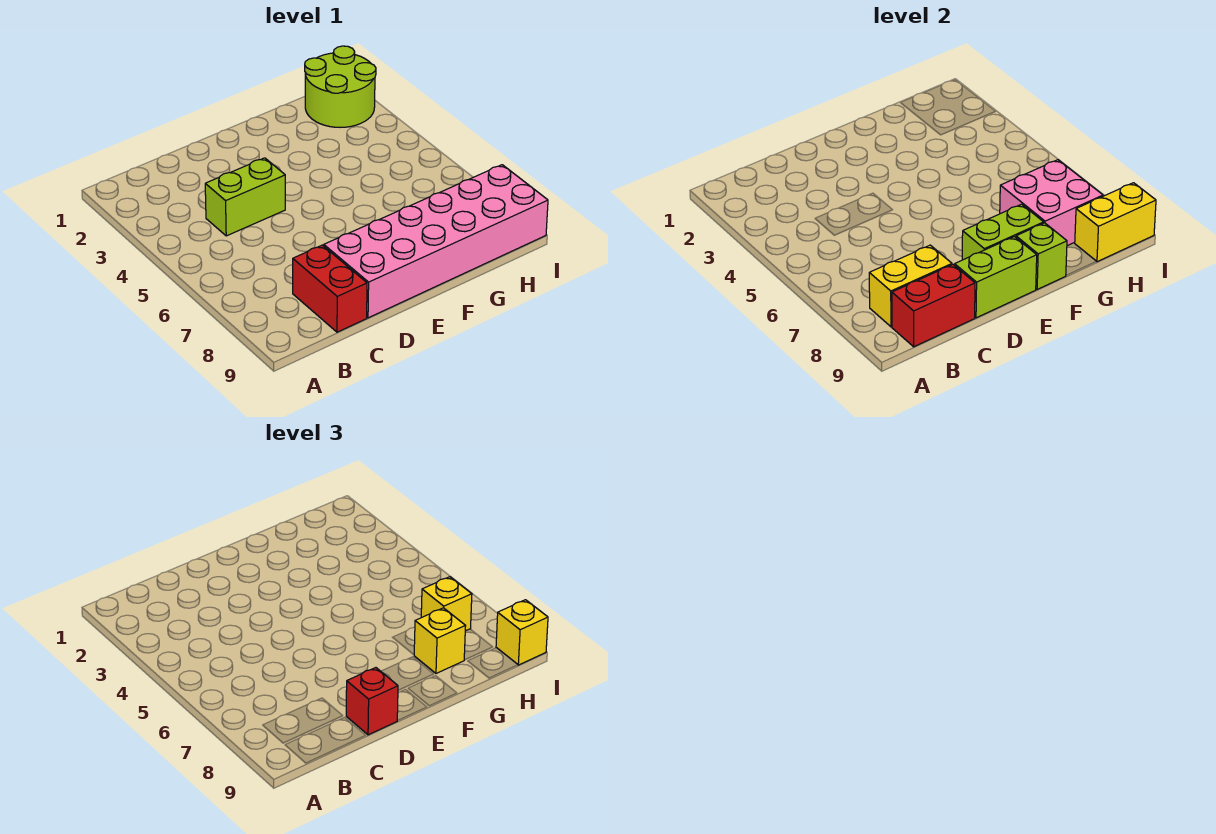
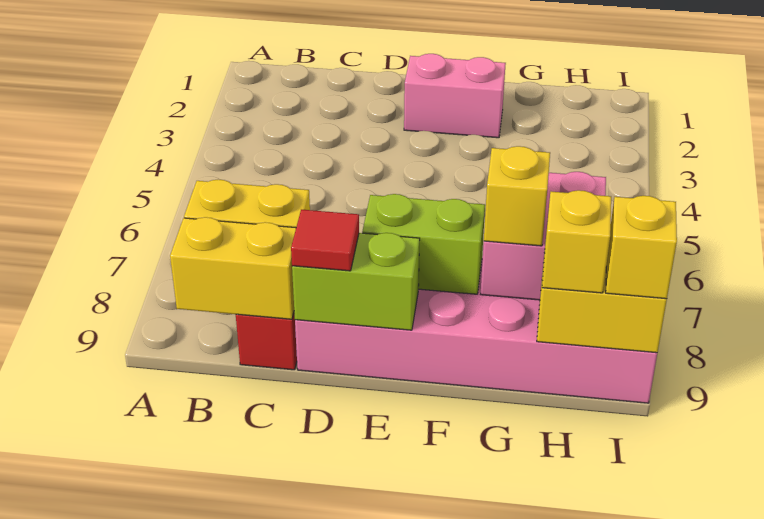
red brick B9:C9 level 2 -> yellow brick B9:C9 level 2
lime brick C4:D4 level 1 -> none
red brick D9 level 3 -> red tile D9 level 3
none -> pink brick E2:F2 level 1
lime brick F9 level 2 -> none
lime round brick H1:I2 level 1 -> none
yellow brick H7 level 3 -> yellow brick H9 level 3

